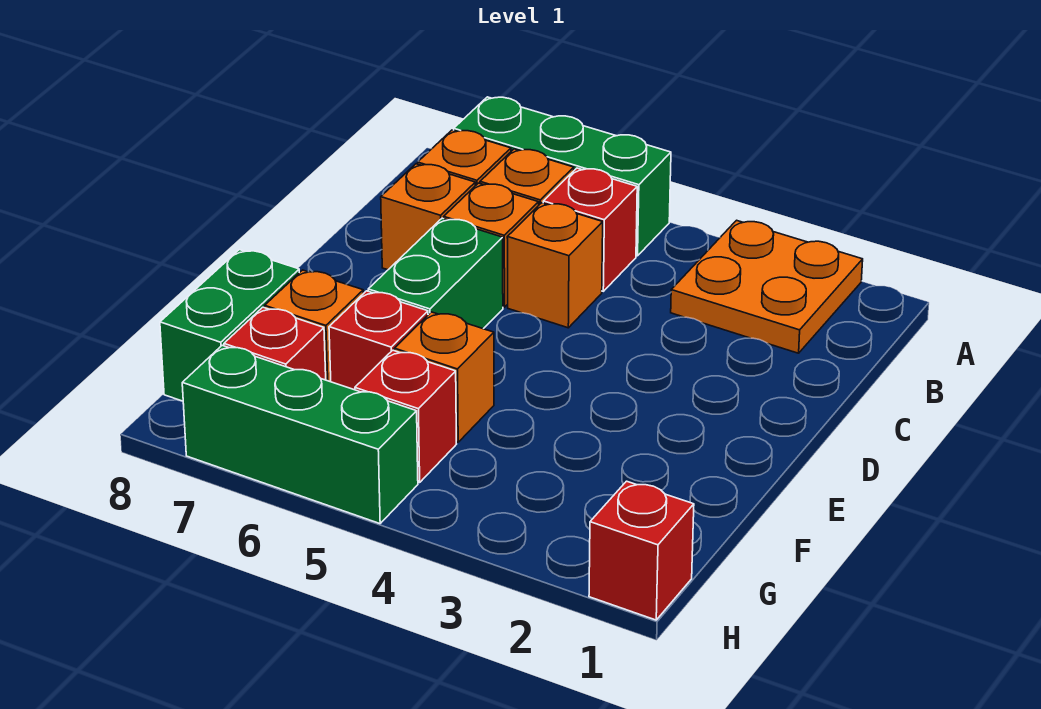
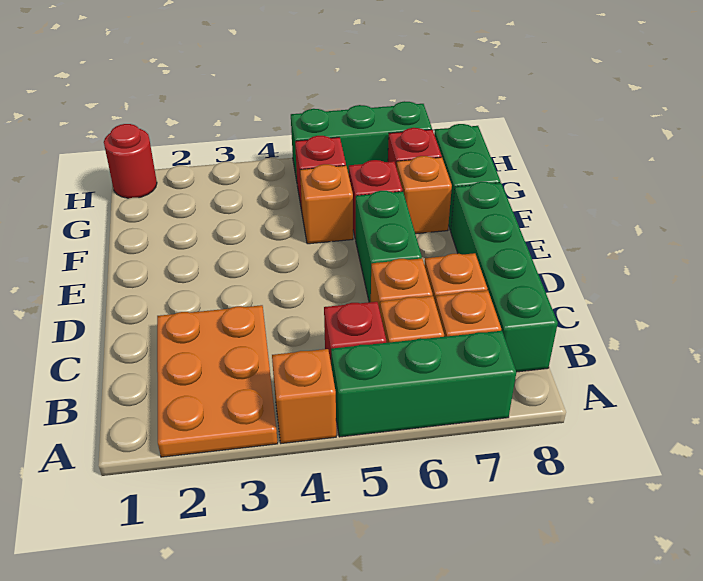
orange plate A2:B3 level 1 -> orange plate A2:C3 level 1
none -> green brick B8:E8 level 1
orange brick C5 level 1 -> orange brick A4 level 1
red brick H1 level 1 -> red round brick H1 level 1

